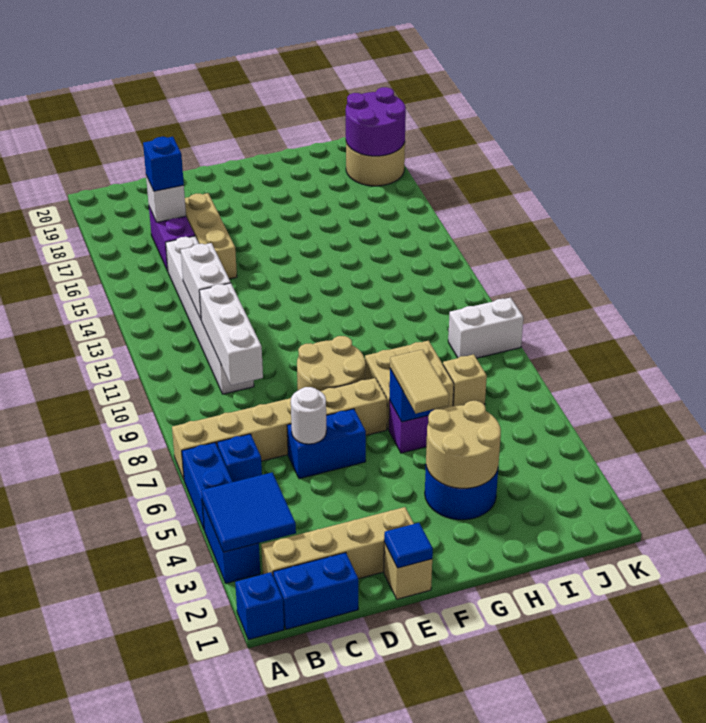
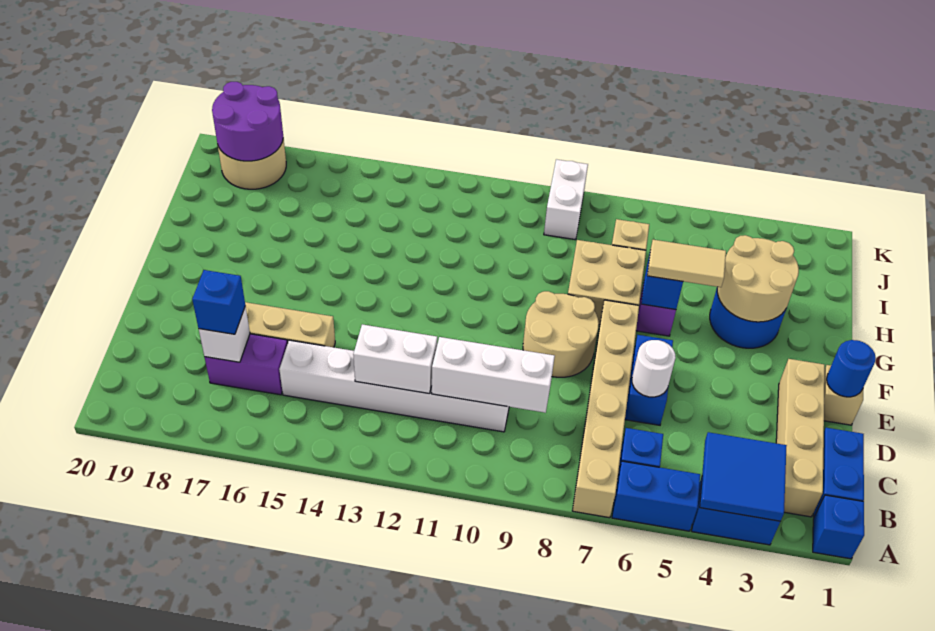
blue tile E1 level 2 -> blue round brick E1 level 2

